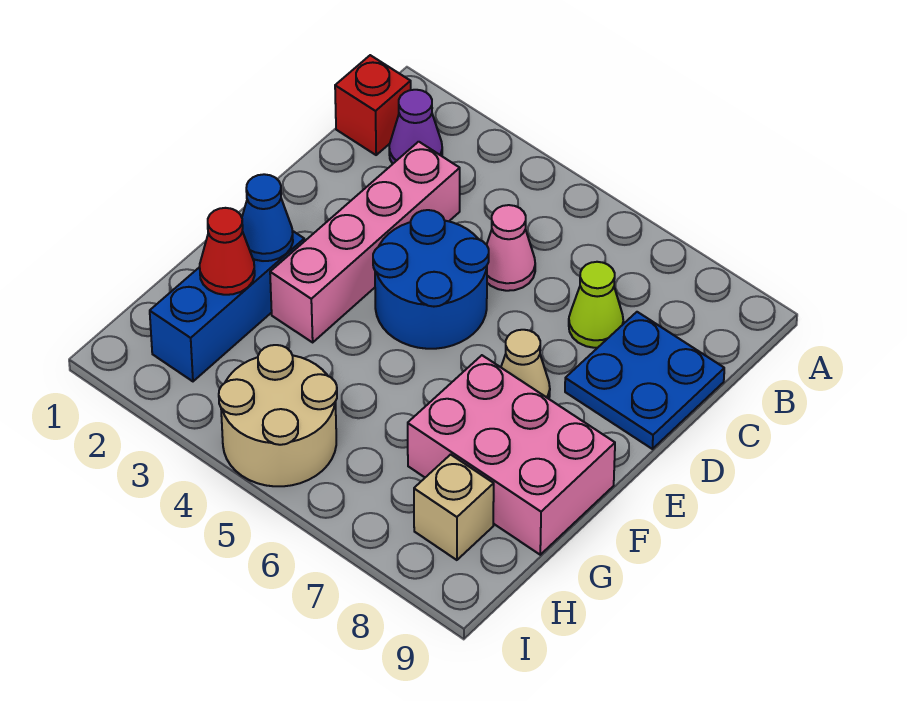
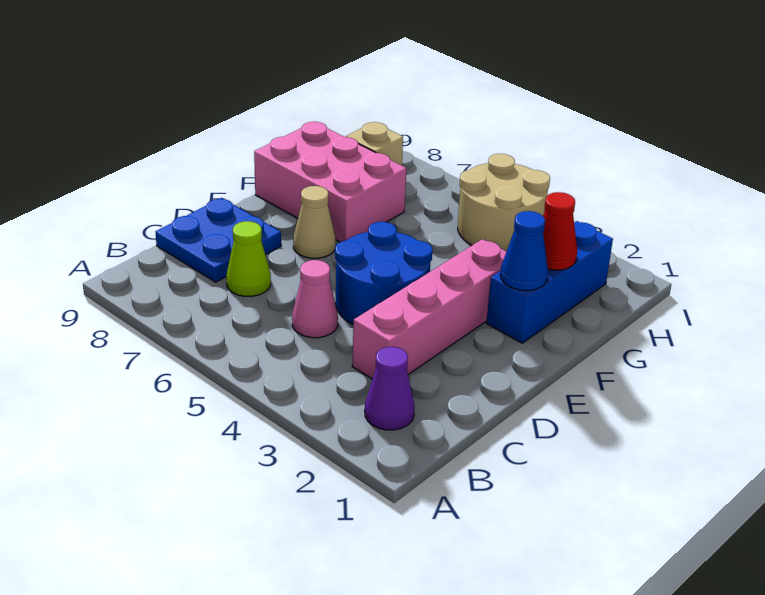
red brick B1 level 1 -> none

